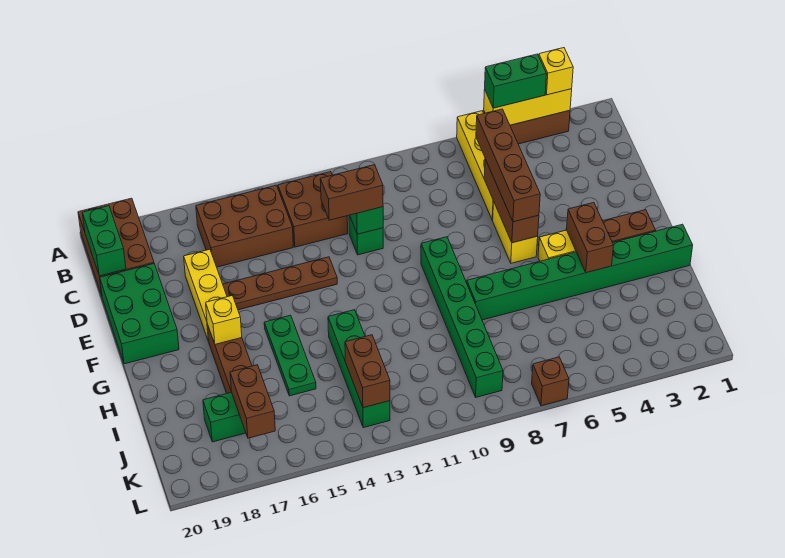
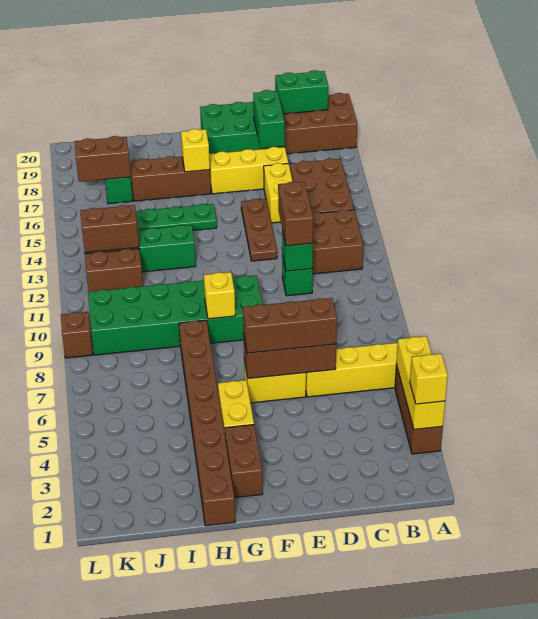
green brick A4:A5 level 3 -> green brick D18:D19 level 2
brown brick C6:F6 level 3 -> brown brick D6:F6 level 3
none -> yellow brick D15:D16 level 1
brown plate E13:E16 level 1 -> brown plate E13:E15 level 1
green brick F9:K9 level 1 -> green brick F9:K10 level 1
brown brick G4:H4 level 2 -> brown brick J12:K12 level 1
none -> yellow brick G9 level 2
green brick H1:H8 level 1 -> brown brick H1:H8 level 1
brown brick L7 level 1 -> brown brick L9 level 1

